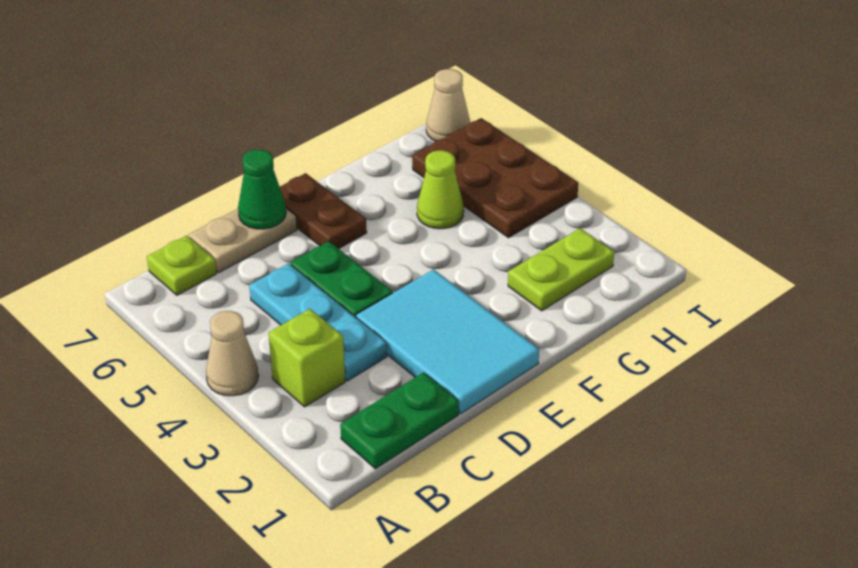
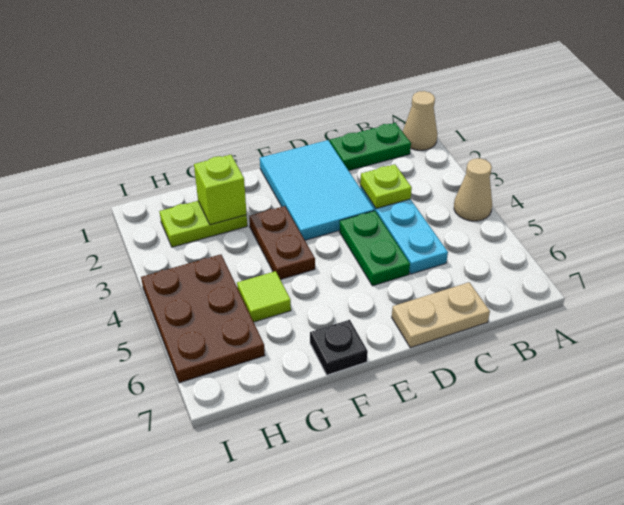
lime brick B3 level 1 -> lime brick G2 level 2
lime plate B7 level 1 -> lime plate C3 level 2
green cone D7 level 2 -> none
brown plate E6:E7 level 1 -> brown plate F3:F4 level 1
none -> black plate F7 level 1
lime cone G5 level 1 -> lime tile G5 level 1
tan cone I7 level 1 -> tan cone A1 level 1

